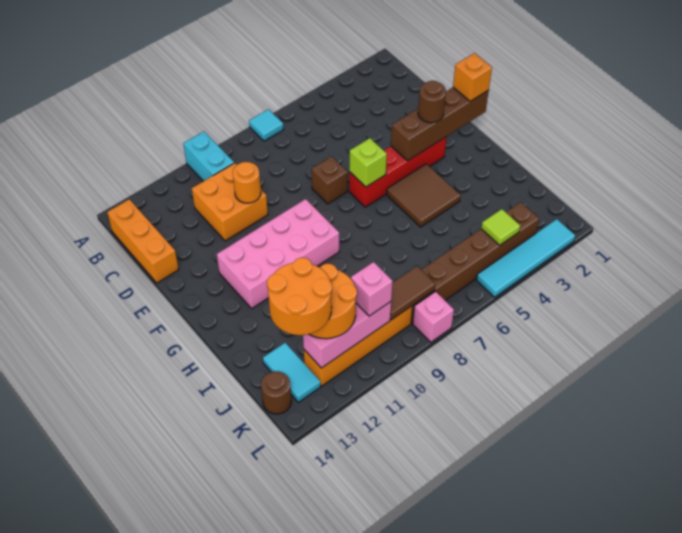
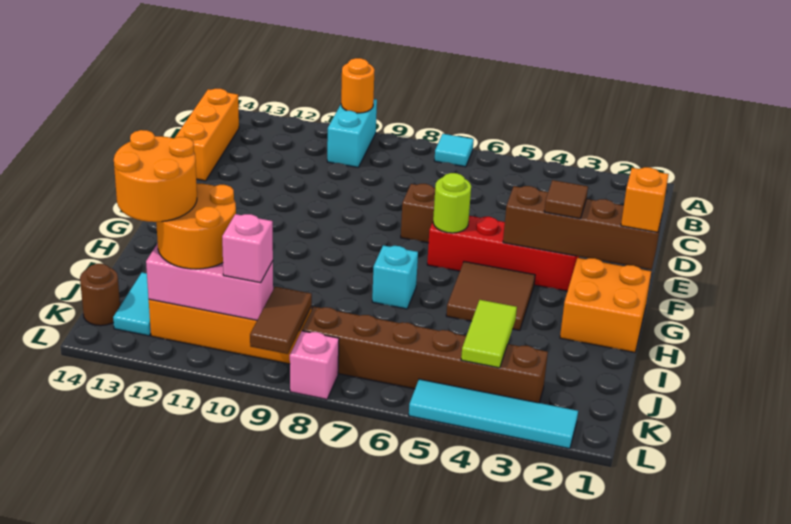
orange brick C10:D11 level 1 -> orange brick G1:H2 level 1
orange round brick D10 level 2 -> orange round brick A10 level 2
brown round brick F3 level 3 -> brown tile F3 level 3
lime brick F6 level 2 -> lime round brick F6 level 2
pink brick F9:G12 level 1 -> none
none -> cyan brick H7 level 1
lime tile K4 level 2 -> lime tile J4:K4 level 2
brown tile K8:K9 level 2 -> brown tile K9:L9 level 2

